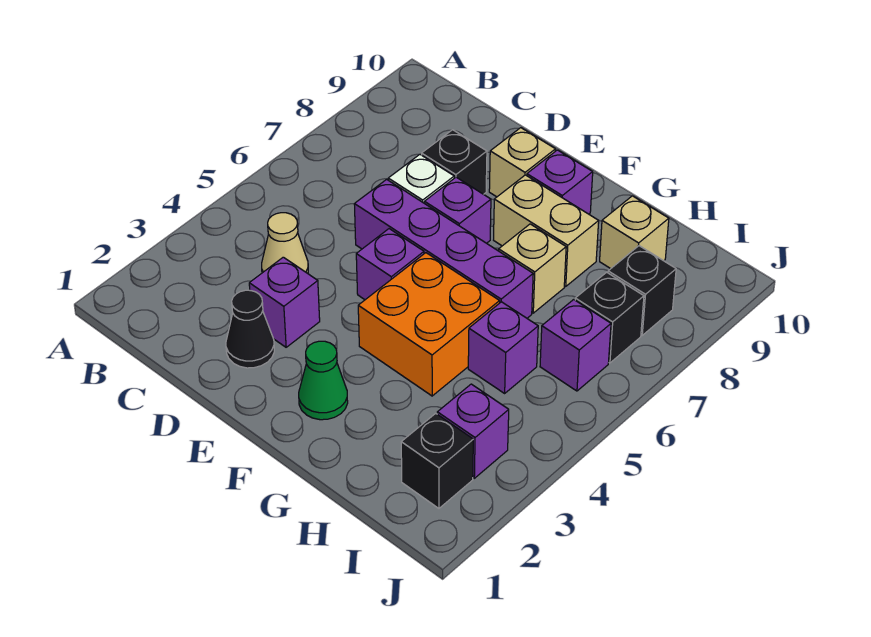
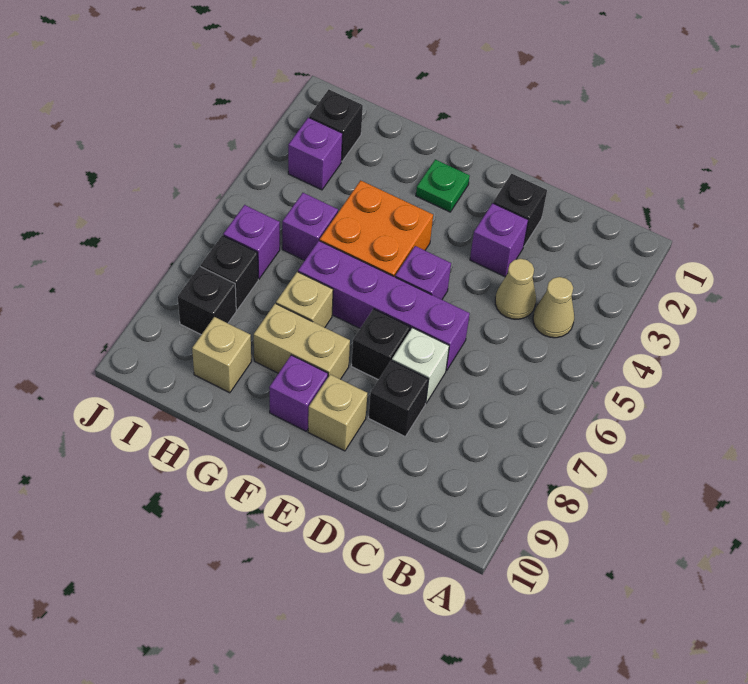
none -> tan cone B4 level 1
black cone D2 level 1 -> black brick D2 level 1
purple brick E7 level 1 -> black brick E7 level 1
green cone F2 level 1 -> green plate F2 level 1

